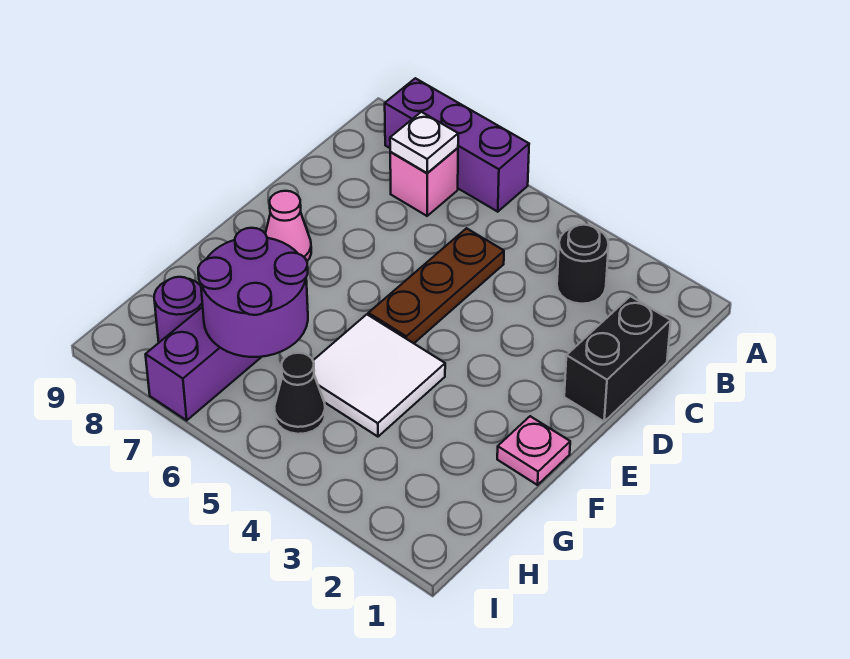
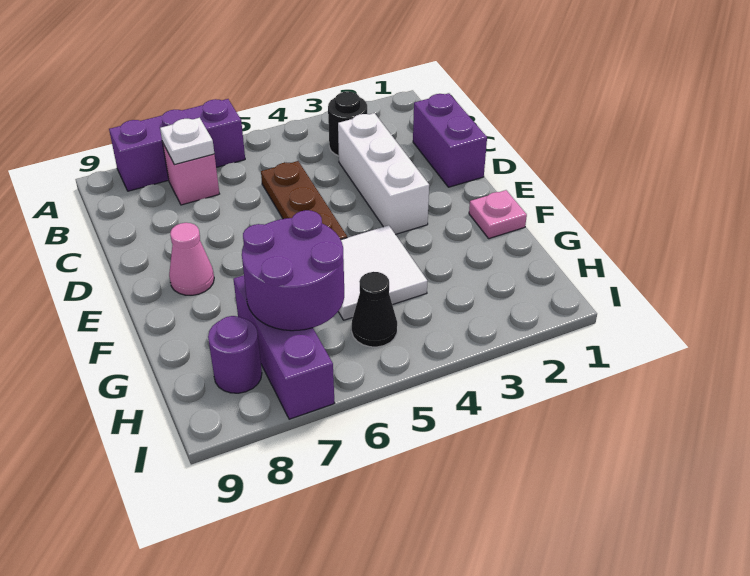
black brick C1:D1 level 1 -> purple brick C1:D1 level 1
none -> white brick C3:E3 level 1

